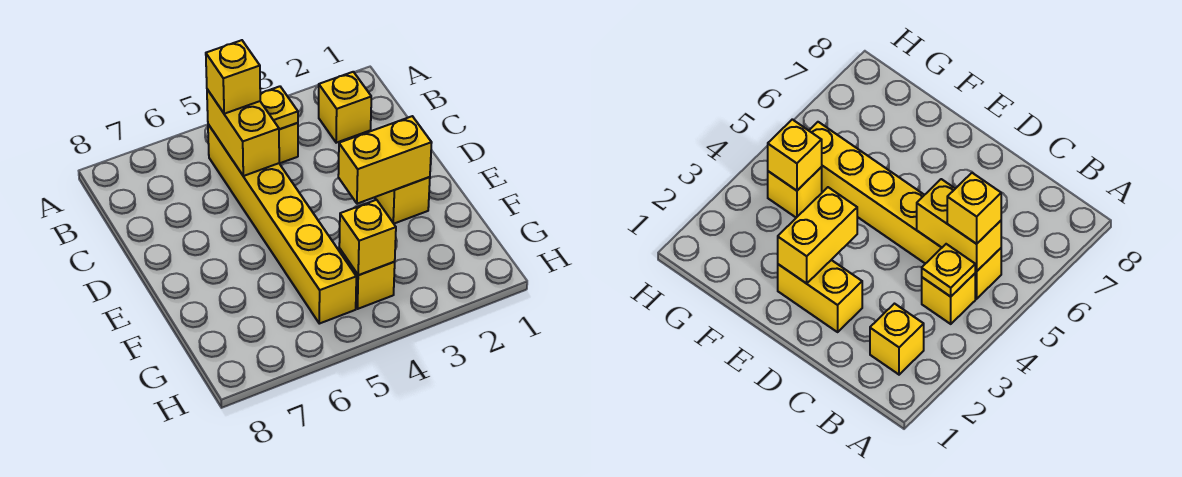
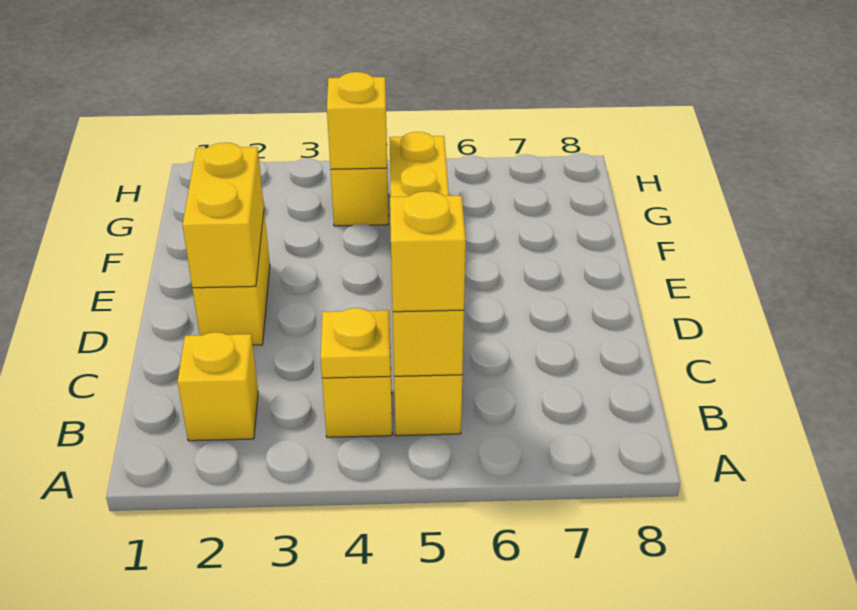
yellow brick E2:E3 level 2 -> yellow brick D2:E2 level 2

